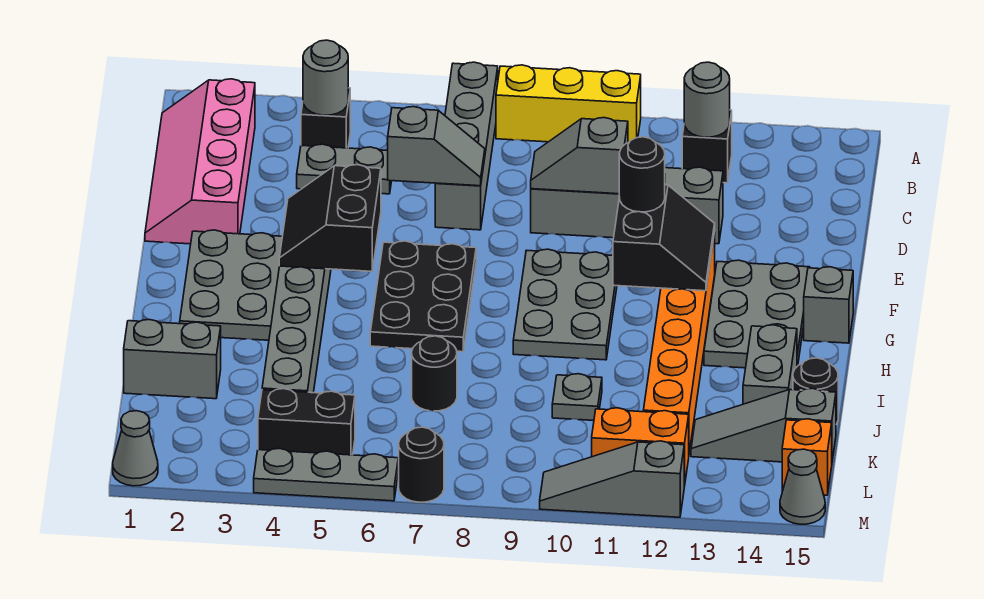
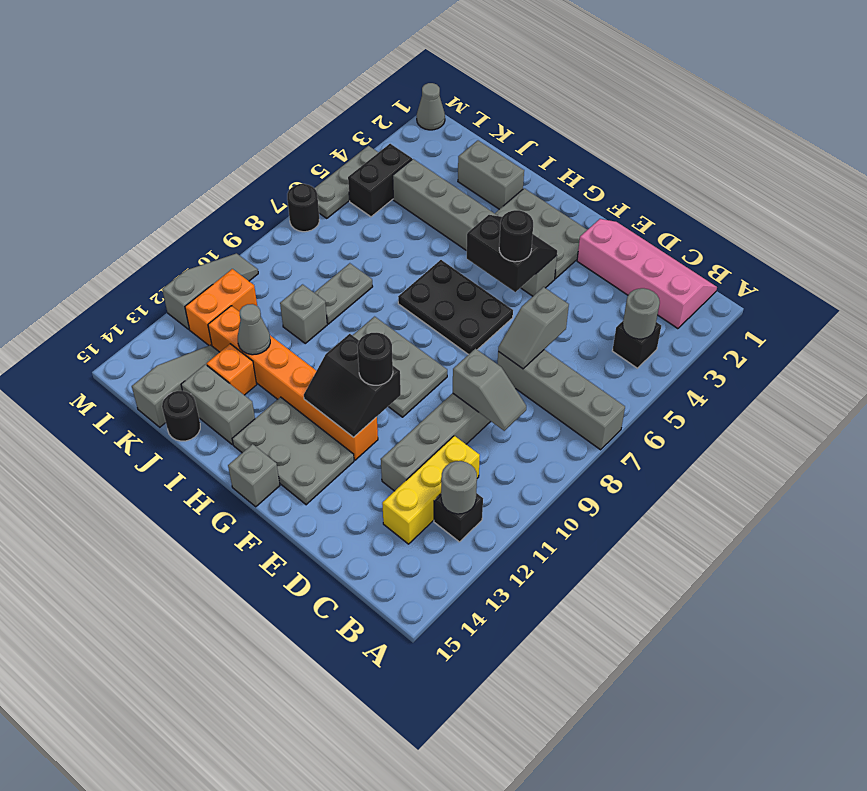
yellow brick A8:A10 level 1 -> yellow brick C11:C13 level 1
grey plate C4:C5 level 1 -> grey plate J8:J9 level 1
grey slope D9:D10 level 2 top 10 -> grey slope C9:D9 level 2 top D
grey brick J1:J2 level 1 -> grey brick I2:J2 level 1
black round brick J7 level 1 -> black round brick F5 level 3
grey plate J10 level 1 -> grey brick J10 level 1
orange brick L15 level 1 -> orange brick J13 level 1
grey cone M15 level 1 -> grey cone J12 level 2

